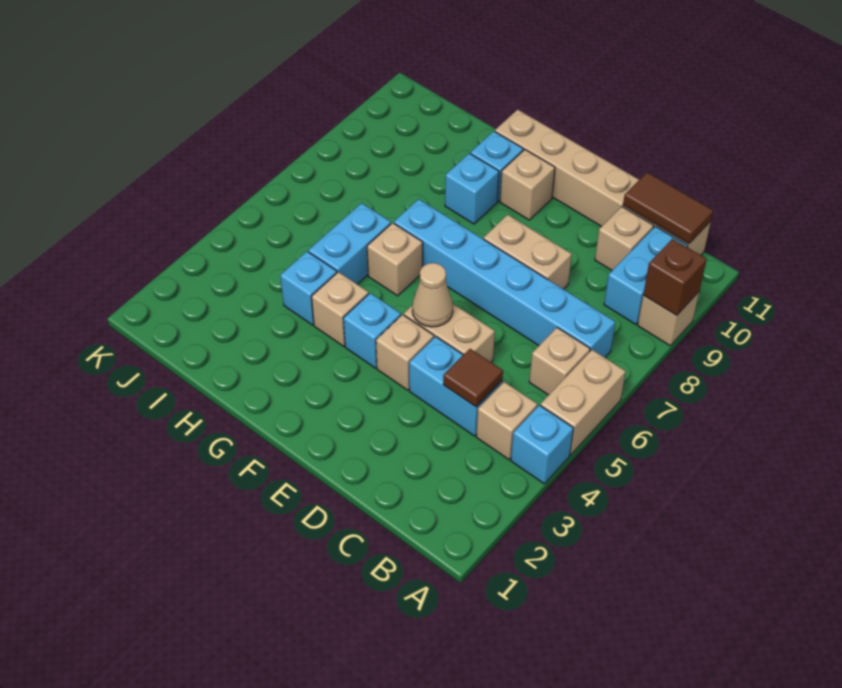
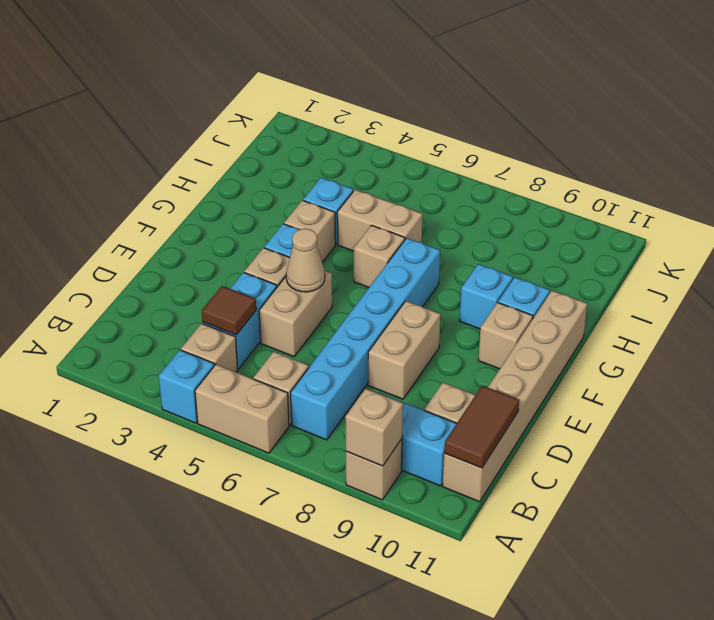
brown brick A9 level 2 -> tan brick A9 level 2
cyan brick H5:H6 level 1 -> tan brick H5:H6 level 1

